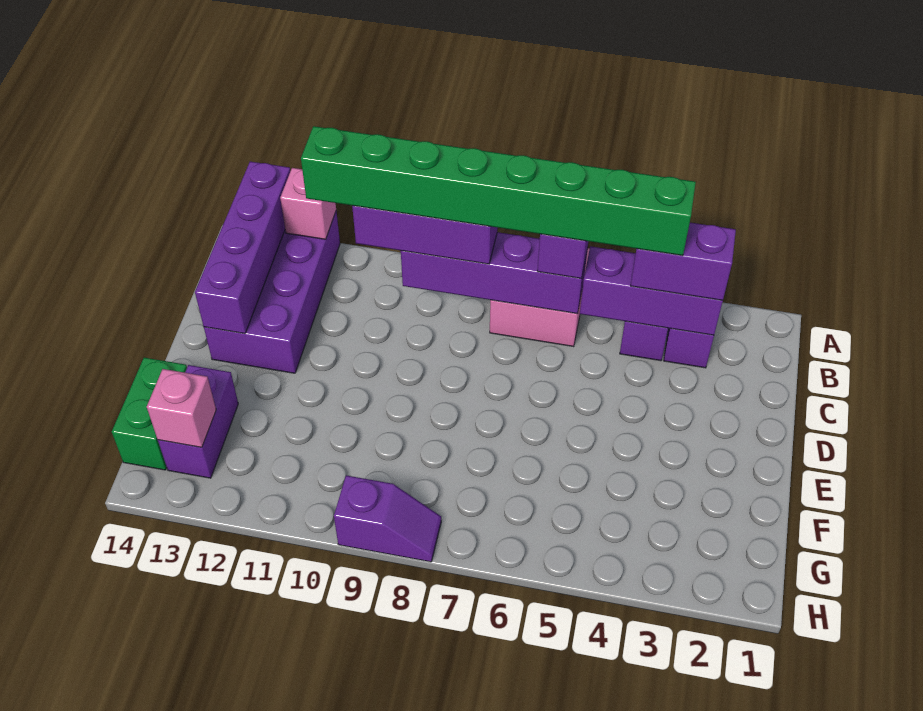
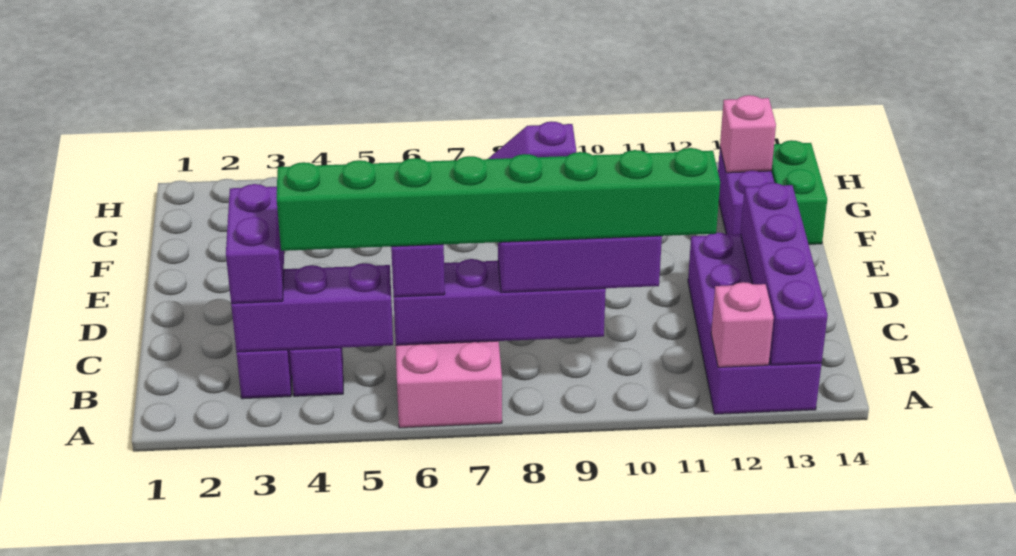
purple brick B3:B4 level 3 -> purple brick B3:C3 level 3

